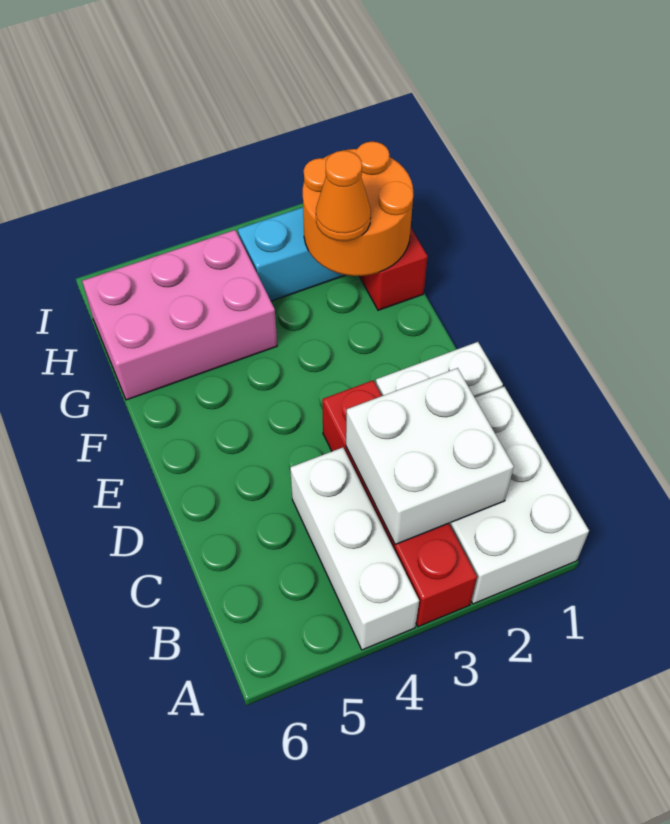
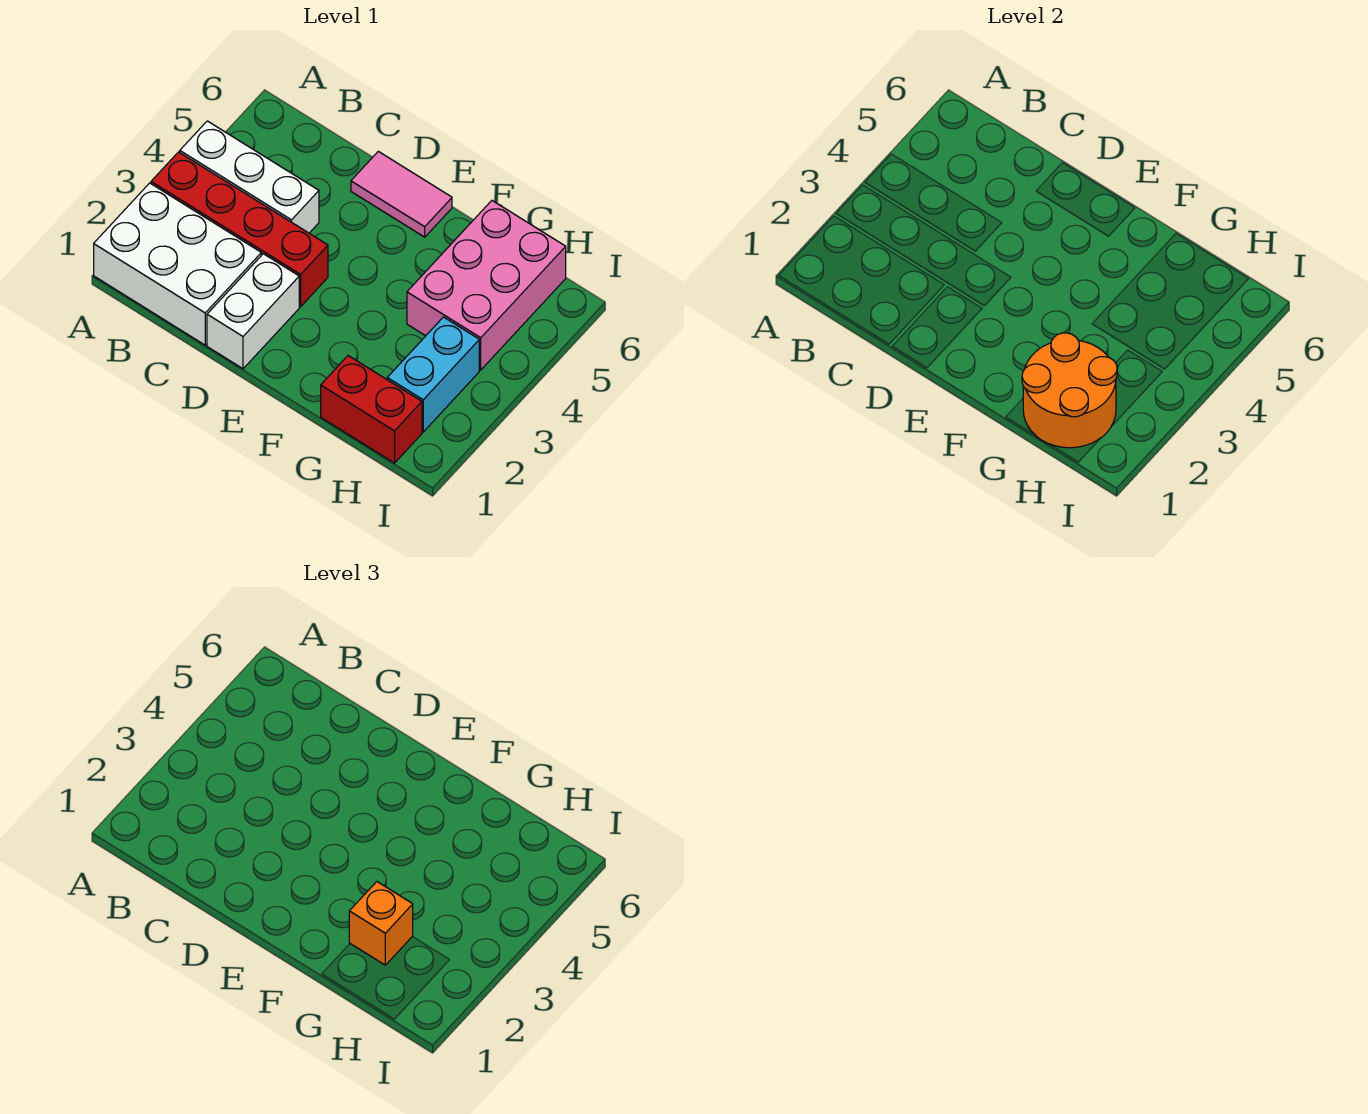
white brick B2:C3 level 2 -> none
none -> pink tile D6:E6 level 1
orange cone G2 level 3 -> orange brick G2 level 3

